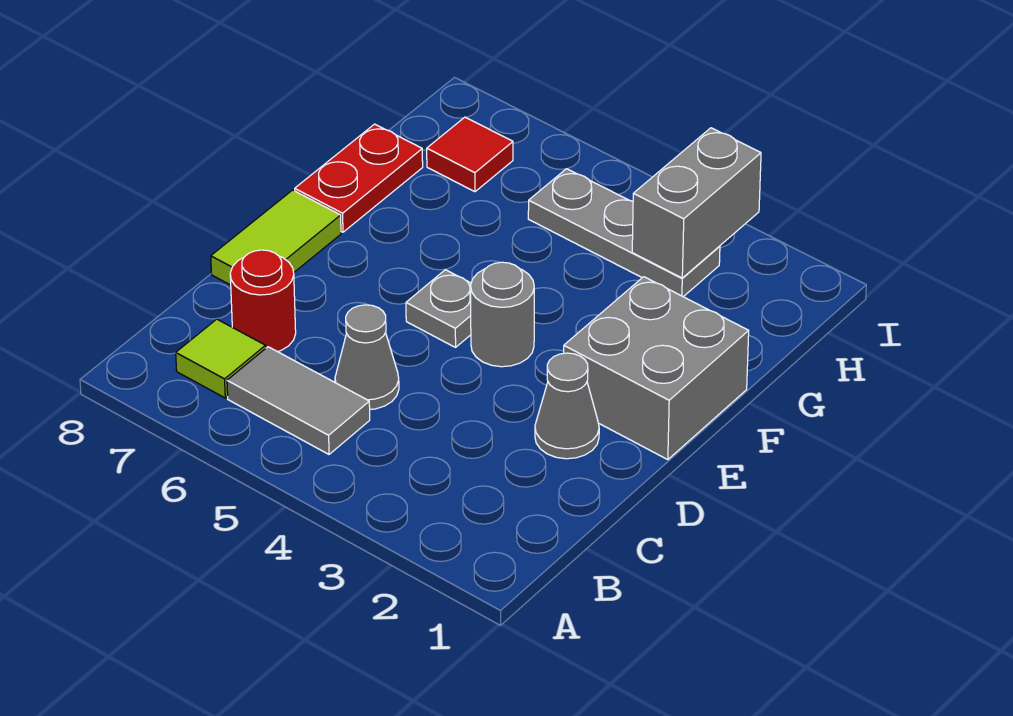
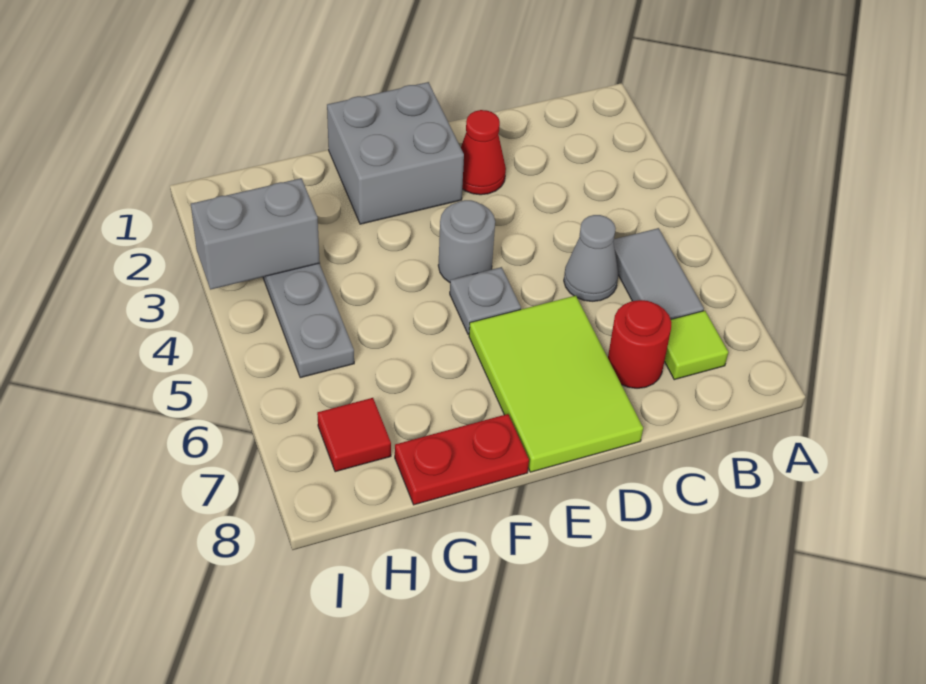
grey cone D2 level 1 -> red cone D2 level 1
lime tile D8:E8 level 1 -> lime tile D6:E8 level 1

